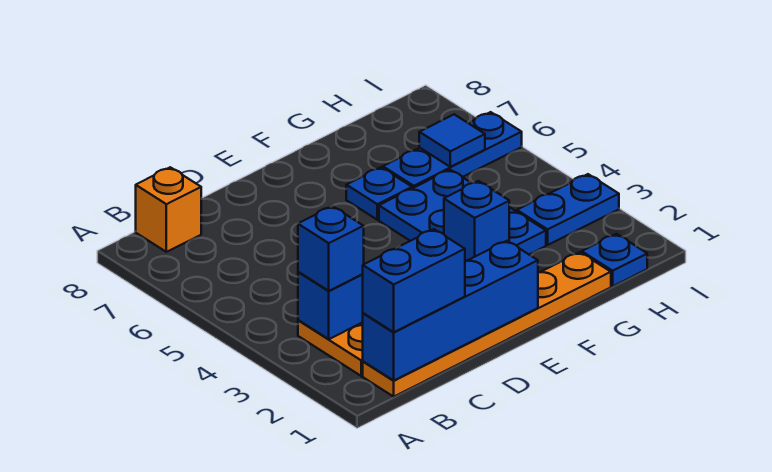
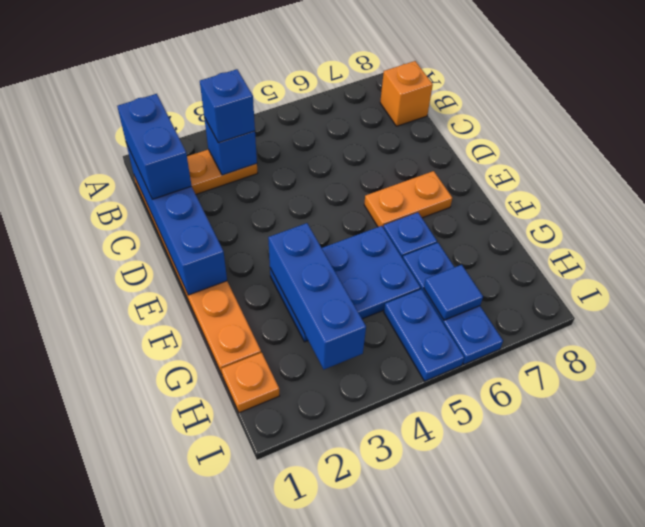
none -> orange plate E6:E7 level 1
blue brick F3 level 2 -> blue brick F3:H3 level 2
blue plate H1 level 1 -> orange plate H1 level 1
blue plate H3:I3 level 1 -> blue plate H5:I5 level 1

